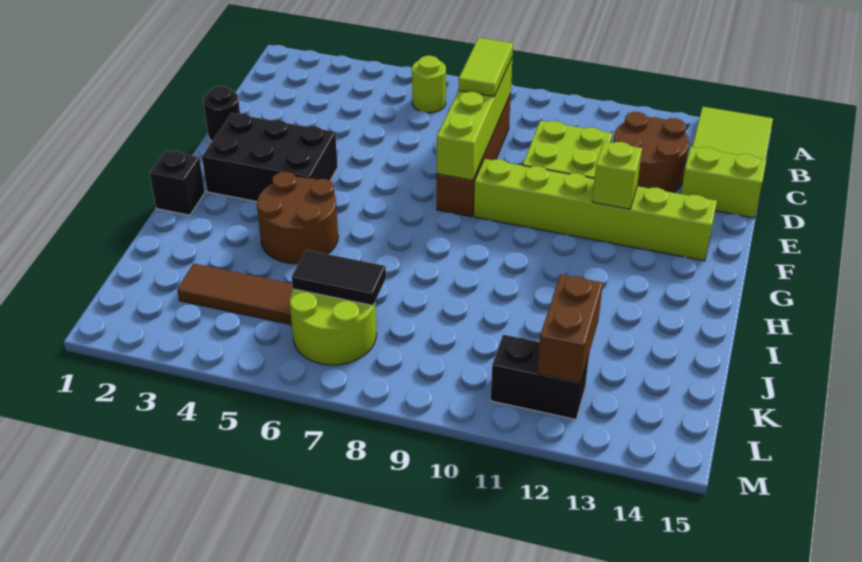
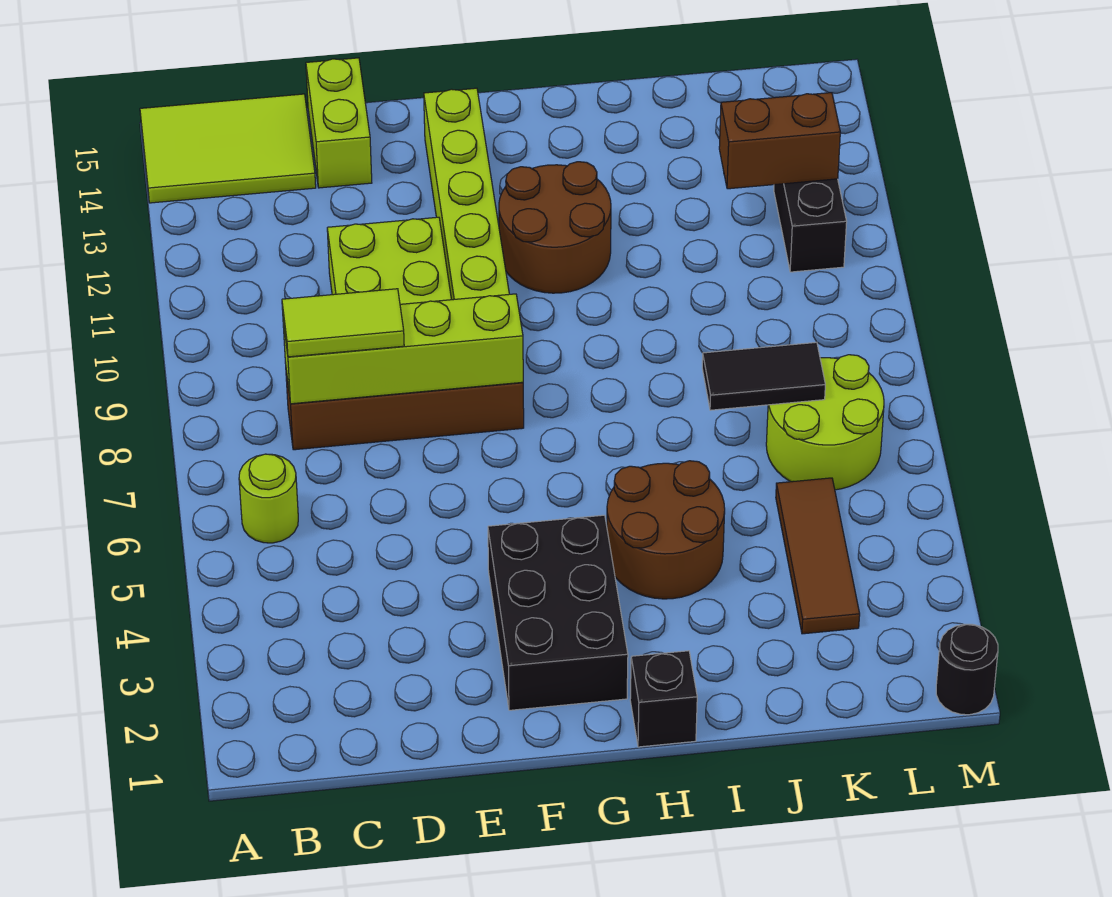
brown round brick C12:D13 level 1 -> brown round brick G11:H12 level 1
black round brick E1 level 1 -> black round brick M1 level 1
lime brick F12 level 2 -> none
black tile K6:K7 level 2 -> black tile J7:K7 level 2

